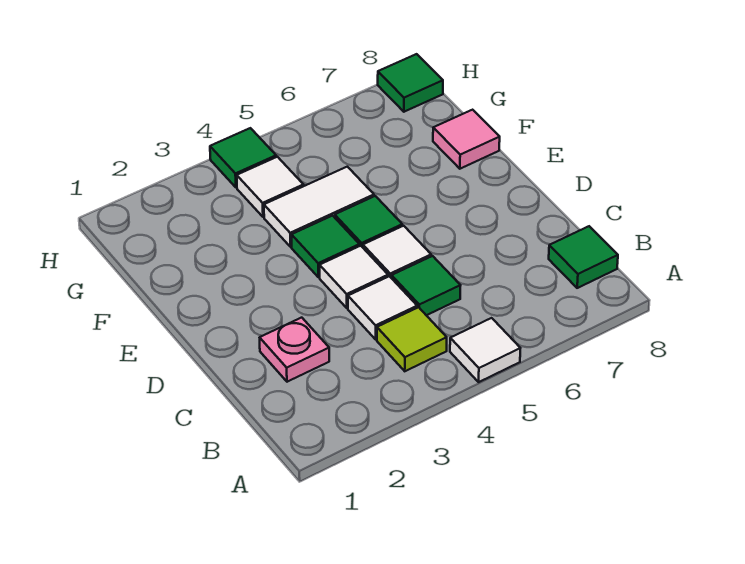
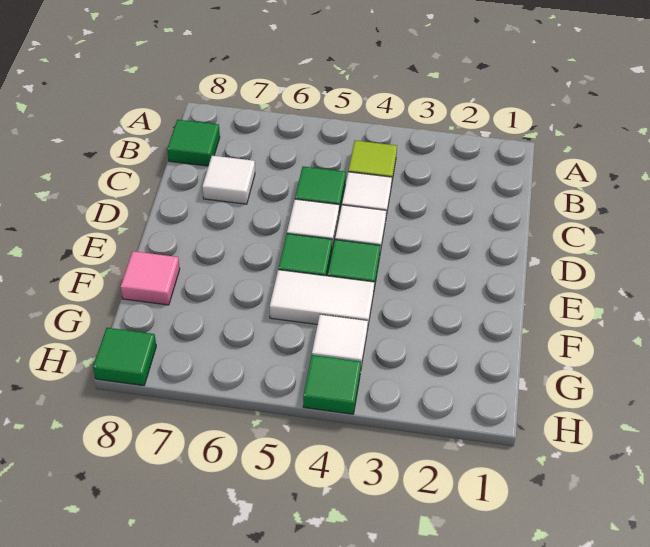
white tile A5 level 1 -> white tile C7 level 1
pink plate C2 level 1 -> none

